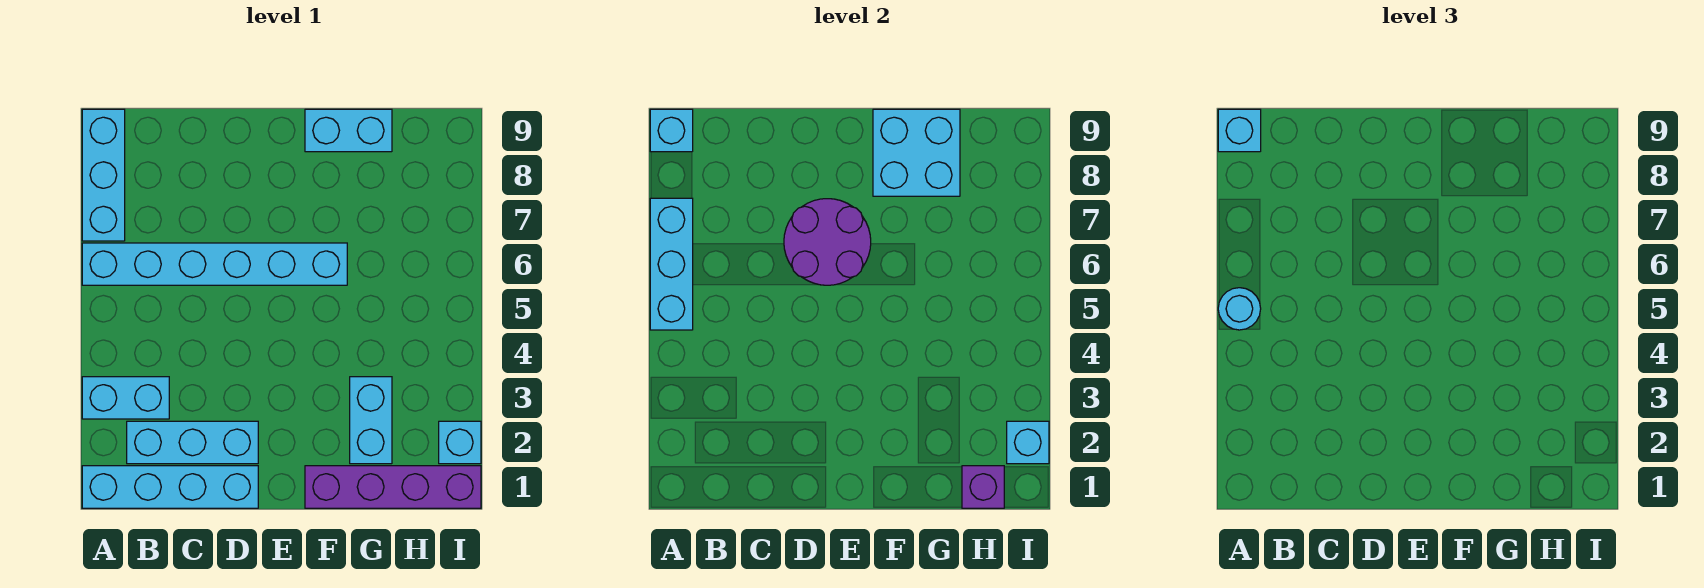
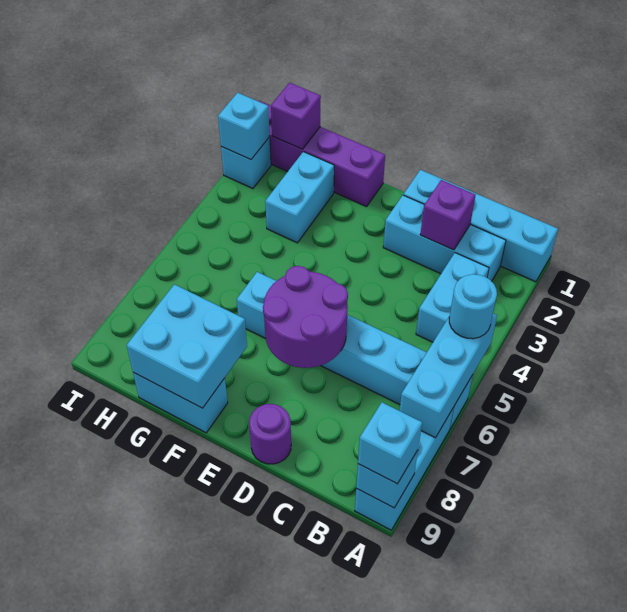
cyan brick A3:B3 level 1 -> cyan brick B3:B4 level 1
none -> purple brick C2 level 2
none -> purple round brick D9 level 1

